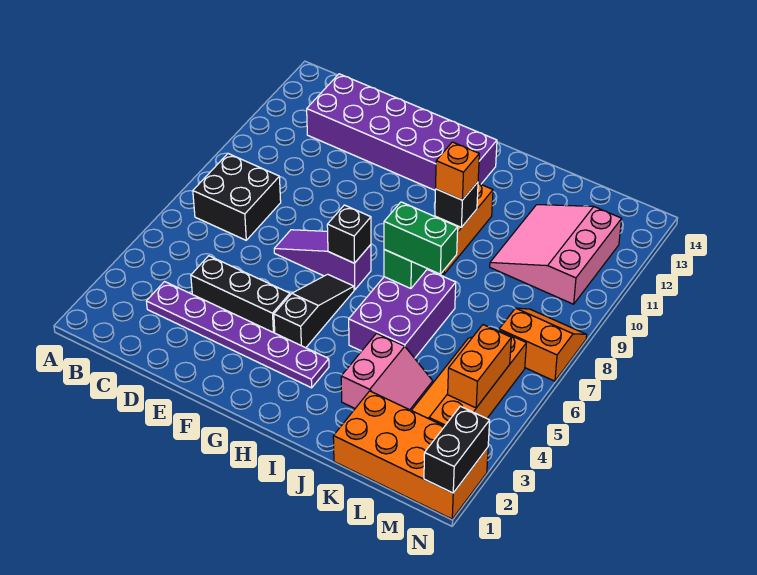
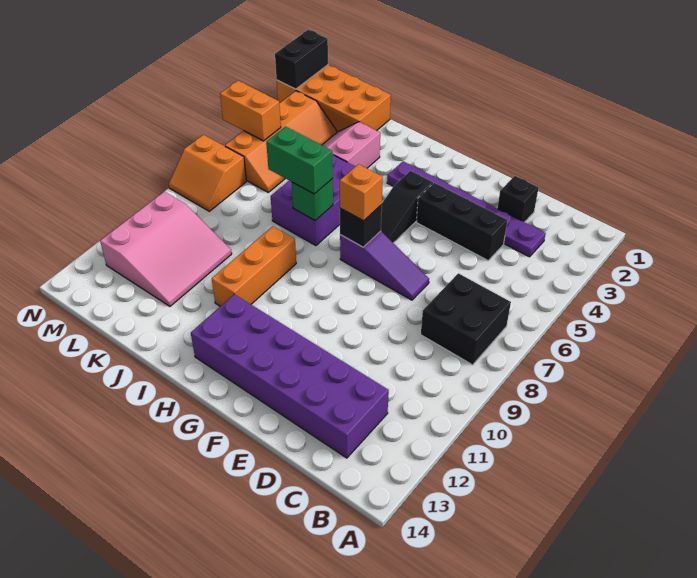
black brick I10 level 2 -> black brick D2 level 1
orange brick I10 level 3 -> orange brick G7 level 3
orange brick M4:M5 level 2 -> orange brick M5:N5 level 2

